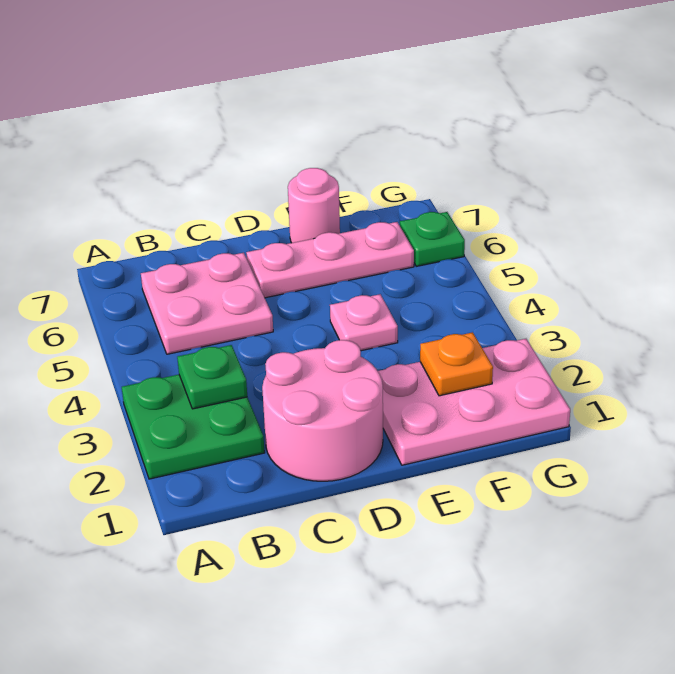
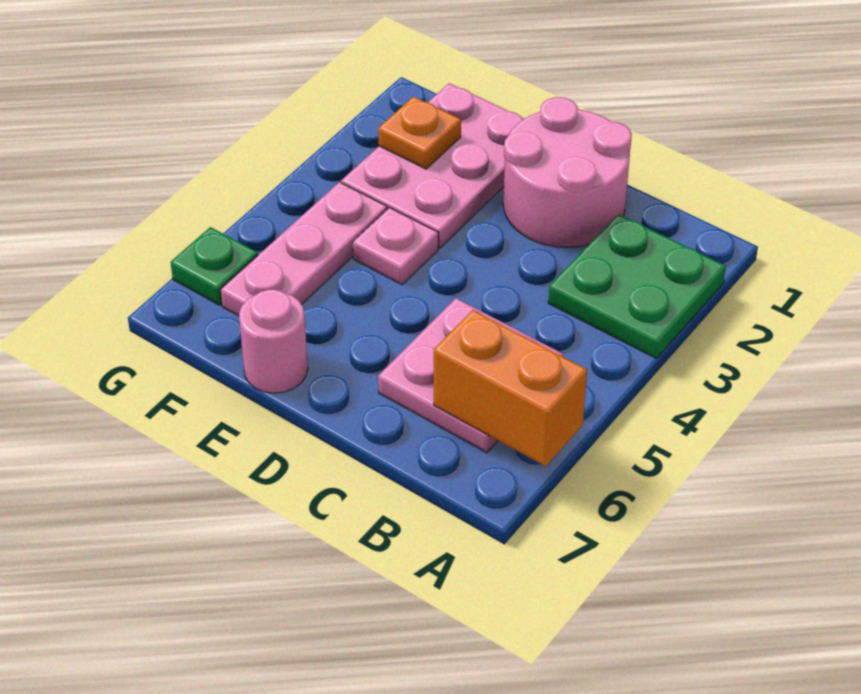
none -> orange brick A6:B6 level 2
green plate B3 level 2 -> none
pink plate D6:F6 level 1 -> pink plate F4:F6 level 1
pink plate E1:G2 level 1 -> pink plate E1:F3 level 1

